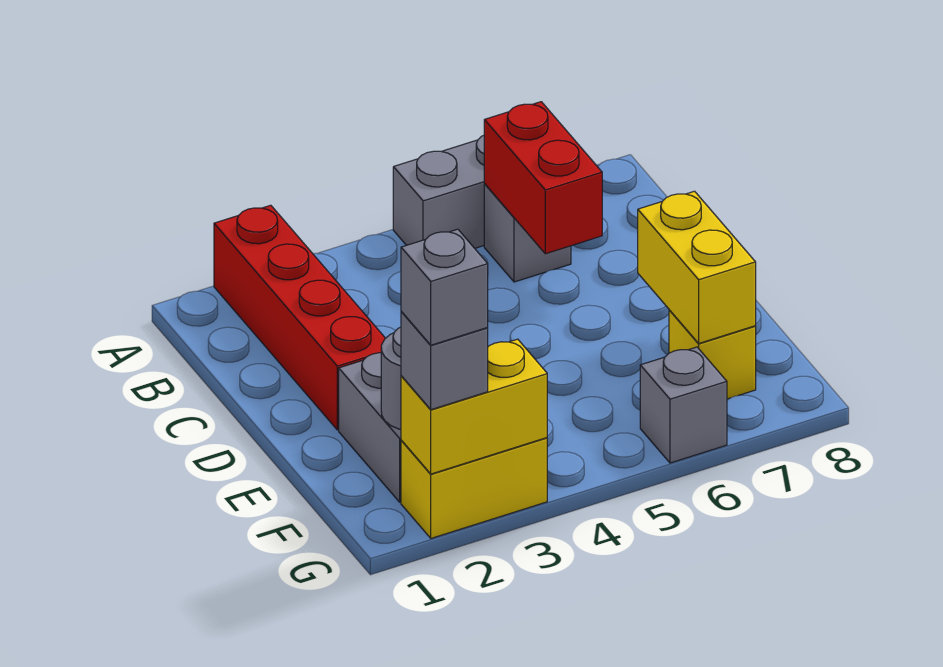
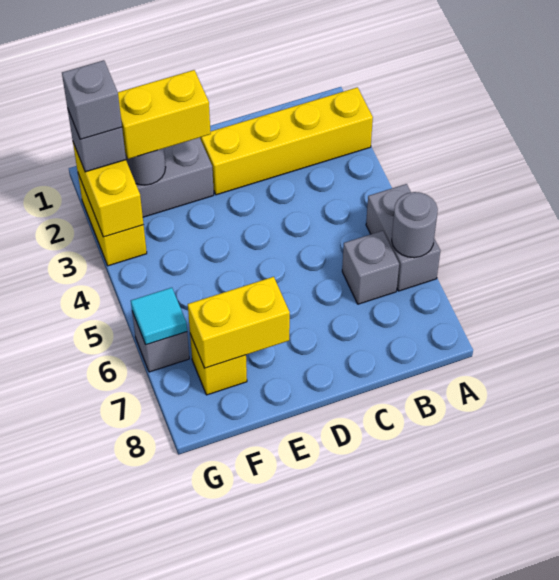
red brick A2:D2 level 1 -> yellow brick A2:D2 level 1
none -> grey round brick A6 level 2
red brick B6:C6 level 2 -> none
none -> yellow brick E2:F2 level 3
none -> cyan tile G6 level 2

